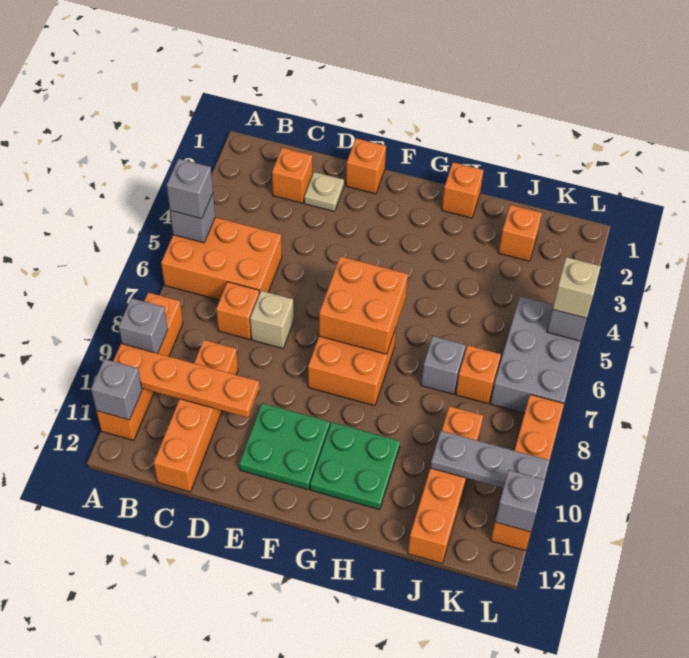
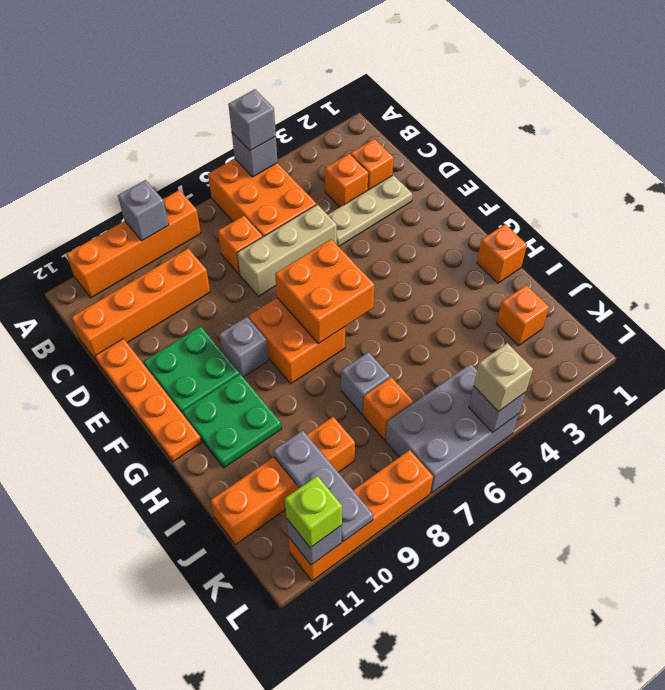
orange plate A10:D10 level 2 -> orange plate D12:G12 level 1
grey brick A11 level 2 -> grey brick F9 level 1
tan plate D2 level 1 -> tan plate D2:D4 level 1
tan brick D7 level 1 -> tan brick D5:D7 level 1
orange brick E1 level 1 -> orange brick C3 level 1
none -> lime brick L11 level 3

